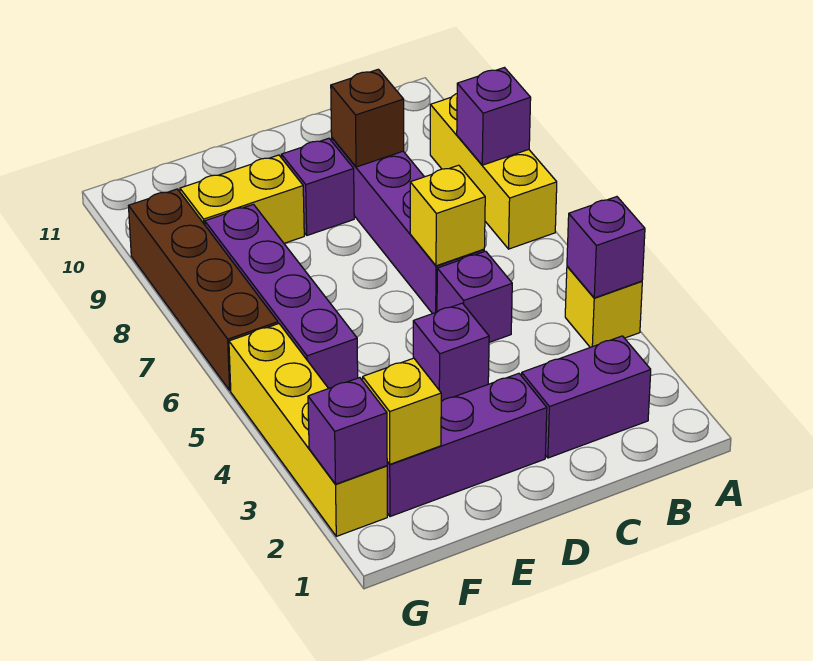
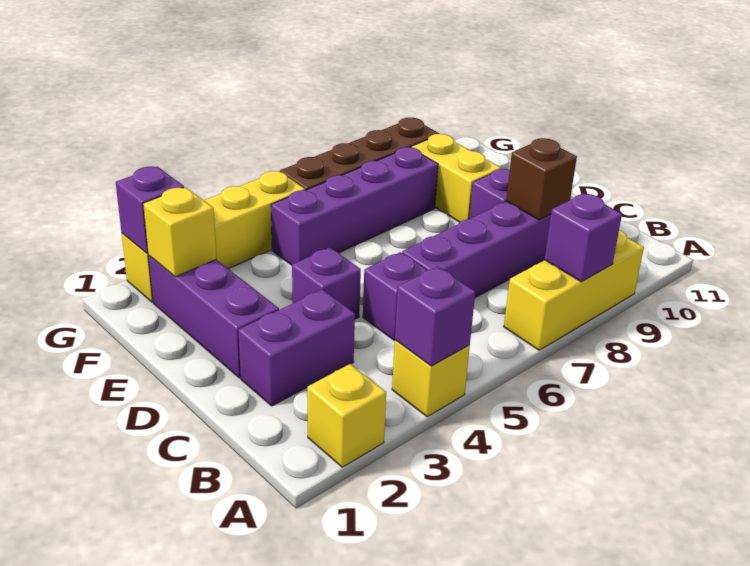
purple brick B2:C2 level 1 -> purple brick C2:C3 level 1
yellow brick C6 level 2 -> yellow brick A2 level 1

